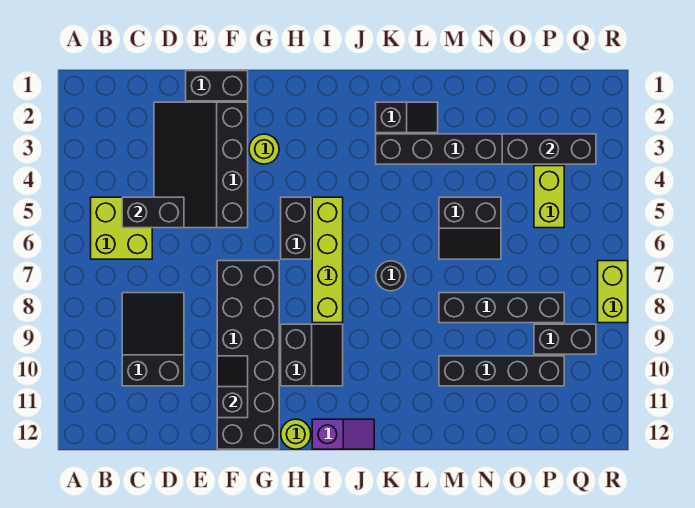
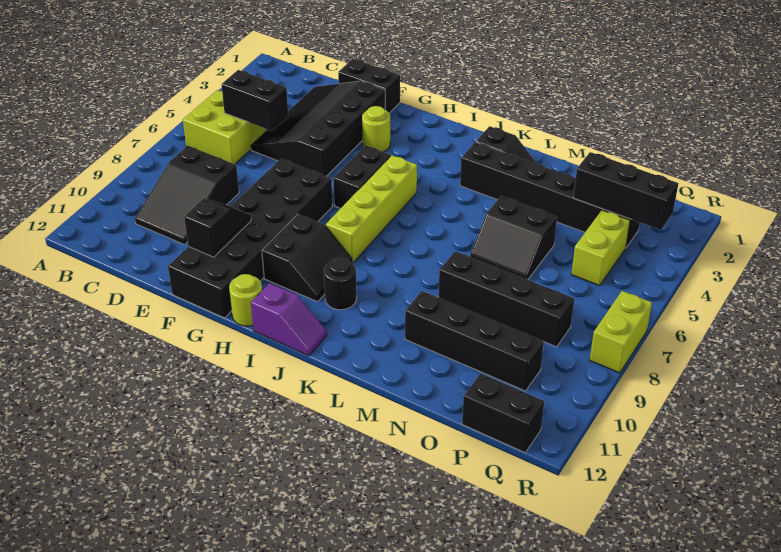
black slope C8:D10 level 1 top 10 -> black slope C8:D10 level 1 top 8
black round brick K7 level 1 -> black round brick J10 level 1
black brick P9:Q9 level 1 -> black brick P12:Q12 level 1

